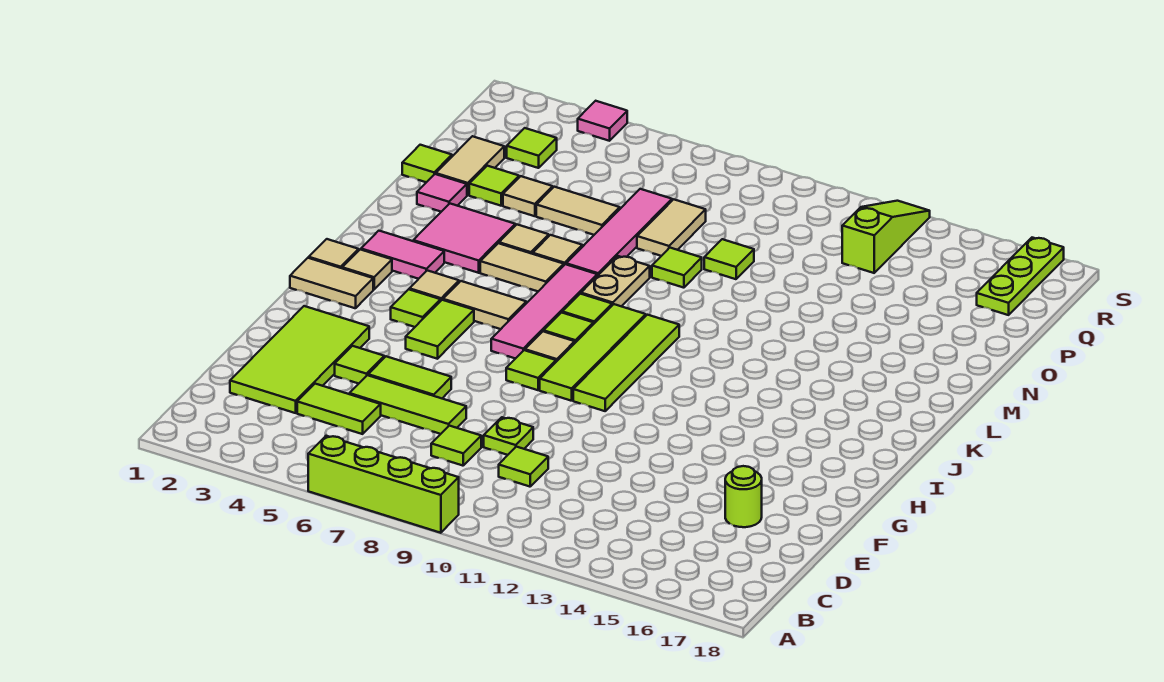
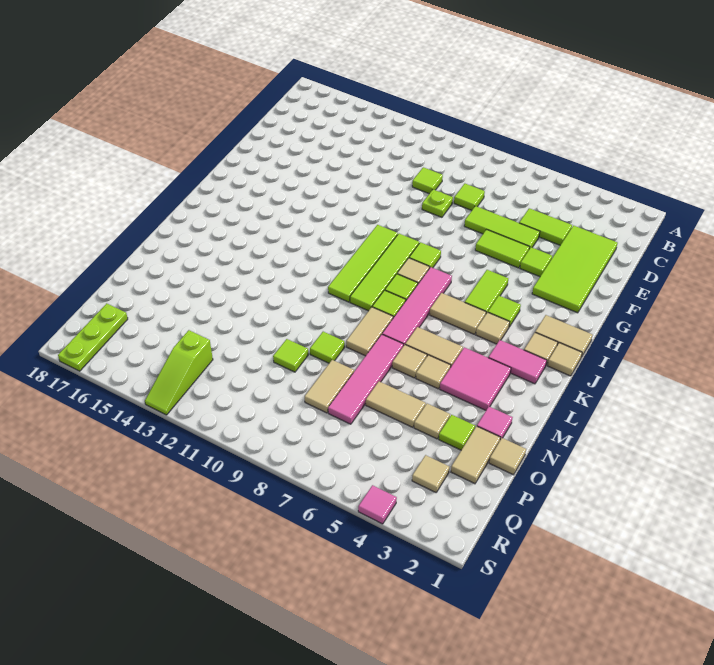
lime brick A6:A9 level 1 -> none
lime round brick E16 level 1 -> none
tan plate L8:M8 level 1 -> tan tile L8:M8 level 1
lime tile O1 level 1 -> tan tile O1 level 1
lime tile Q3 level 1 -> tan tile Q3 level 1

